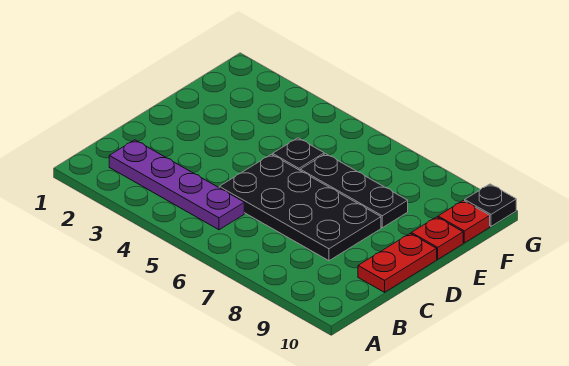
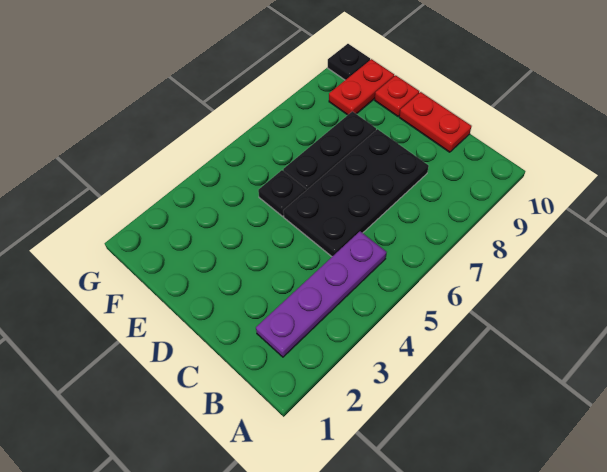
red plate F10 level 1 -> red plate F9:F10 level 1

